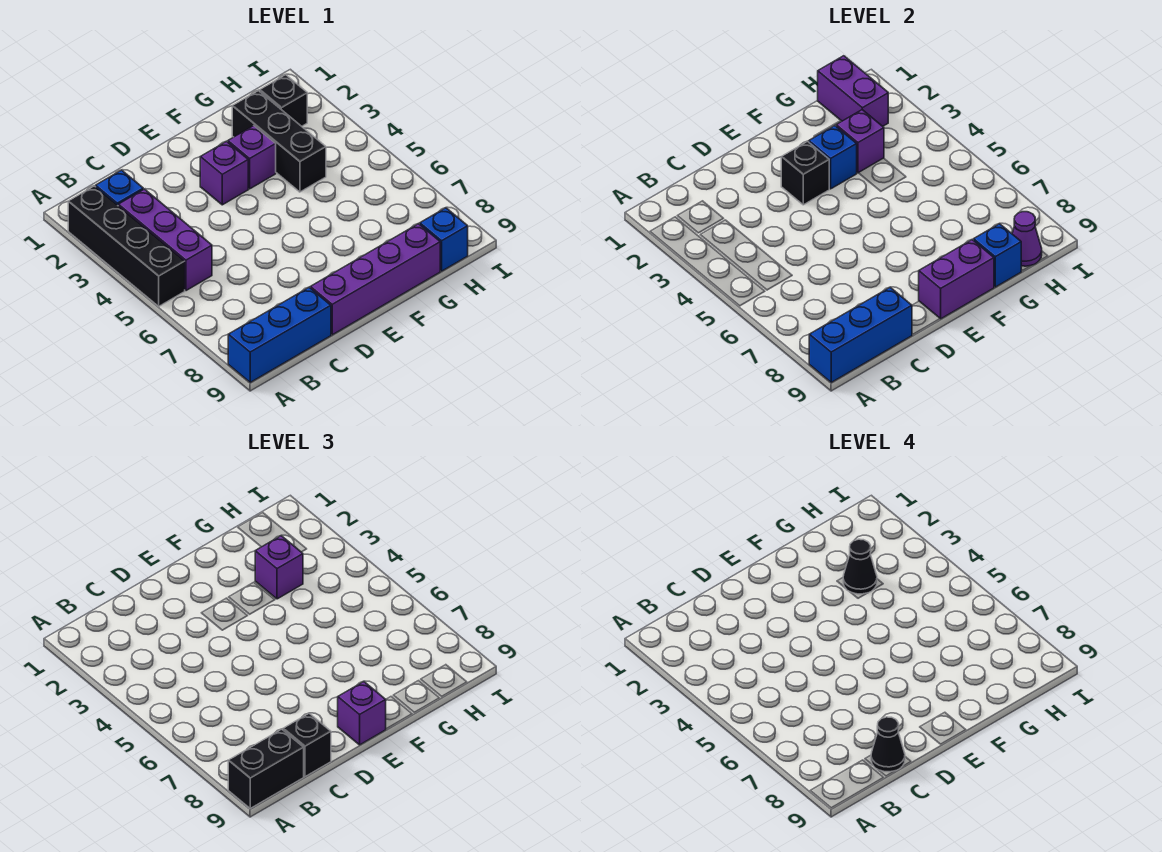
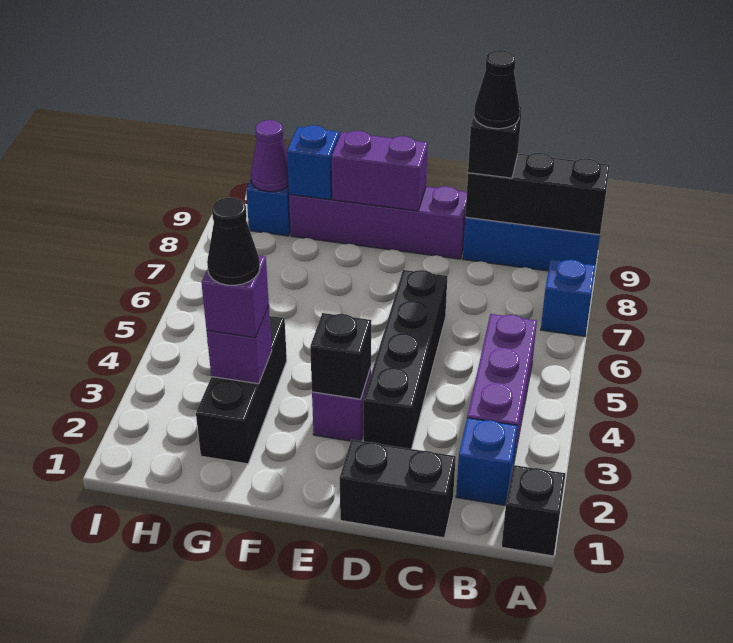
black brick A2:A5 level 1 -> black brick D3:D6 level 1
blue brick A9:C9 level 2 -> black brick A9:C9 level 2
black brick A9:B9 level 3 -> black brick C1:D1 level 1
purple brick E9 level 3 -> none
purple brick F3 level 1 -> none
blue brick F3 level 2 -> blue brick A7 level 1
purple brick H1:H2 level 2 -> none
black brick H2 level 1 -> black brick A1 level 1

